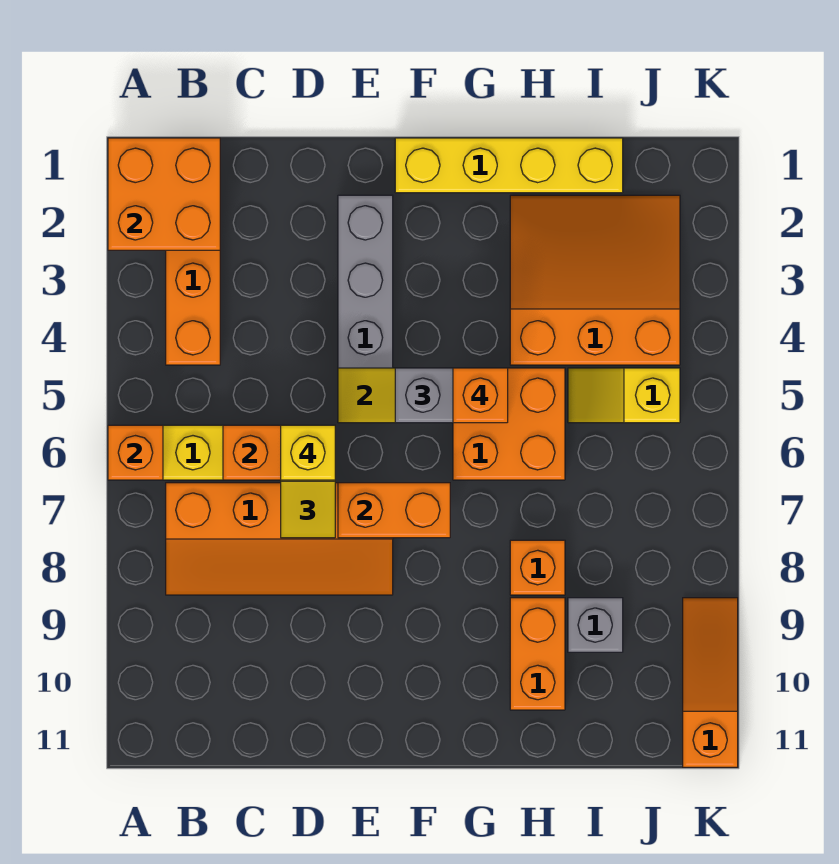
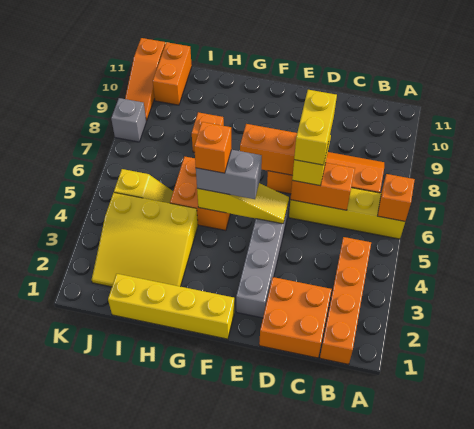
orange brick A1:B2 level 2 -> orange brick C1:D2 level 1
yellow brick D6 level 4 -> yellow brick D6:D7 level 4
orange slope H2:J4 level 1 top 4 -> yellow slope H2:J4 level 1 top 4
orange brick H9:H10 level 1 -> orange brick J10:J11 level 1
grey brick I9 level 1 -> grey brick K8 level 1

